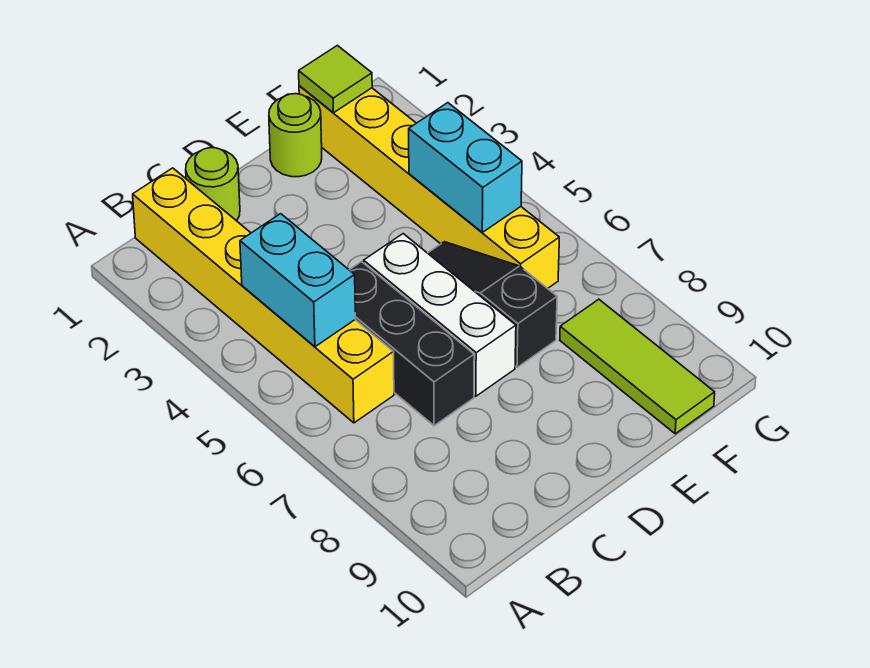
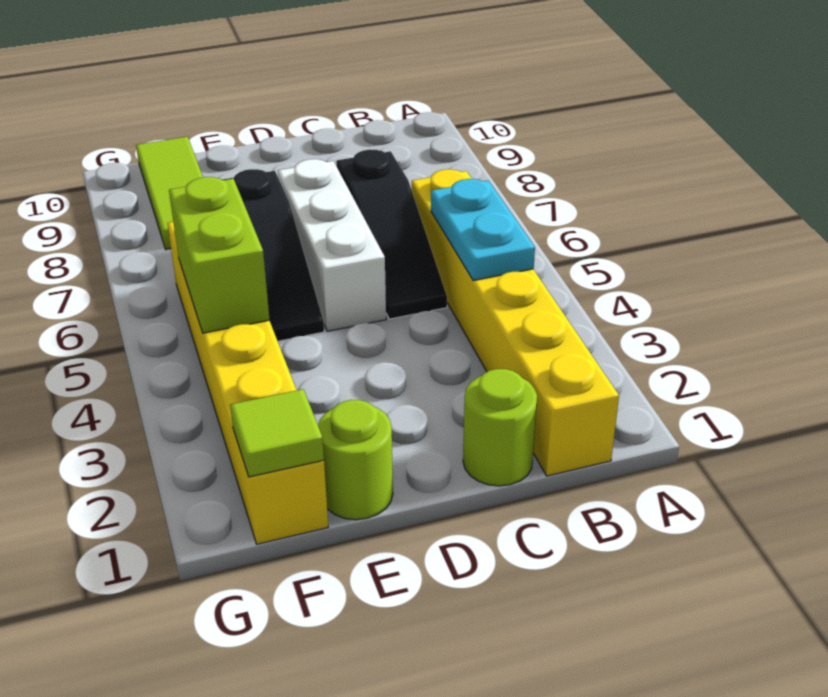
cyan brick B4:B5 level 2 -> cyan plate B4:B5 level 2
black brick C5:C7 level 1 -> black slope C5:C7 level 1 top 7
cyan brick F4:F5 level 2 -> lime brick F4:F5 level 2

